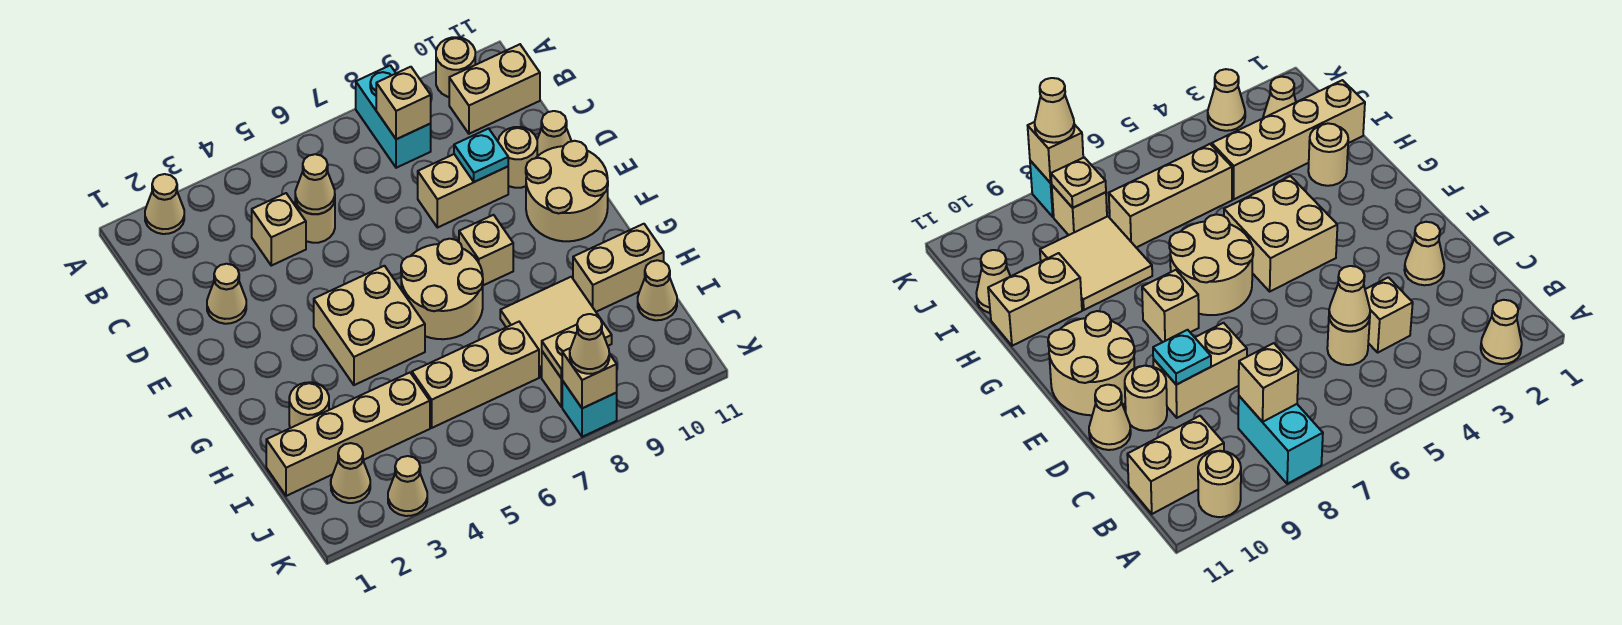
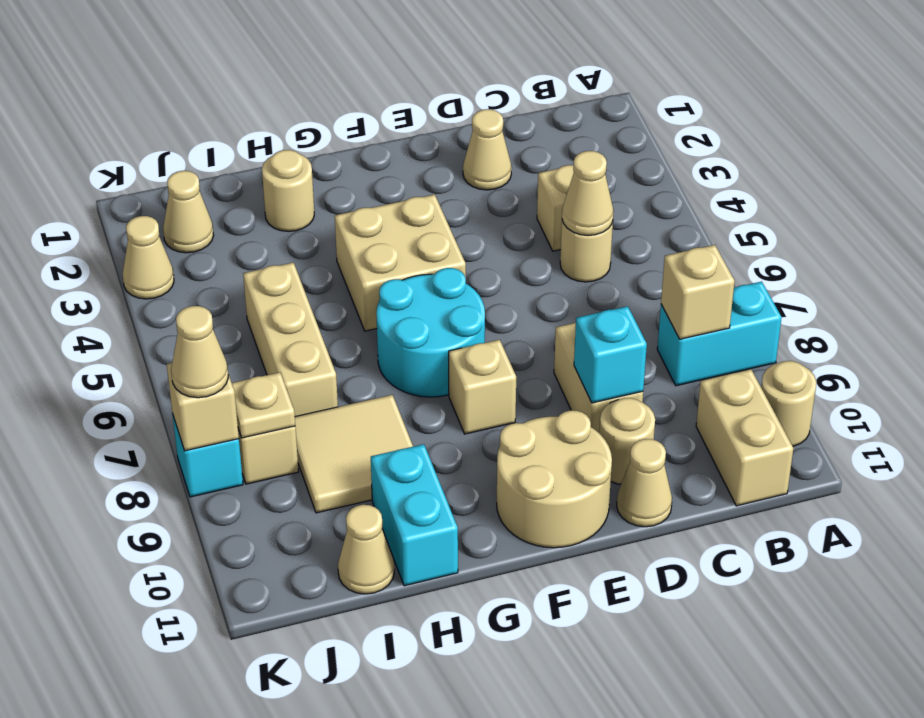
tan cone A2 level 1 -> none
cyan plate D9 level 2 -> cyan brick D9 level 2
tan round brick F6:G7 level 1 -> cyan round brick F6:G7 level 1
tan brick H10:H11 level 1 -> cyan brick H10:H11 level 1
tan brick I1:I4 level 1 -> none

